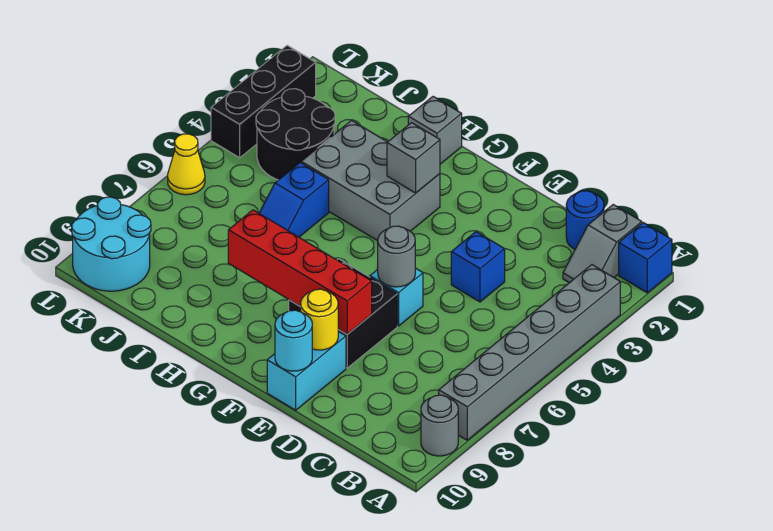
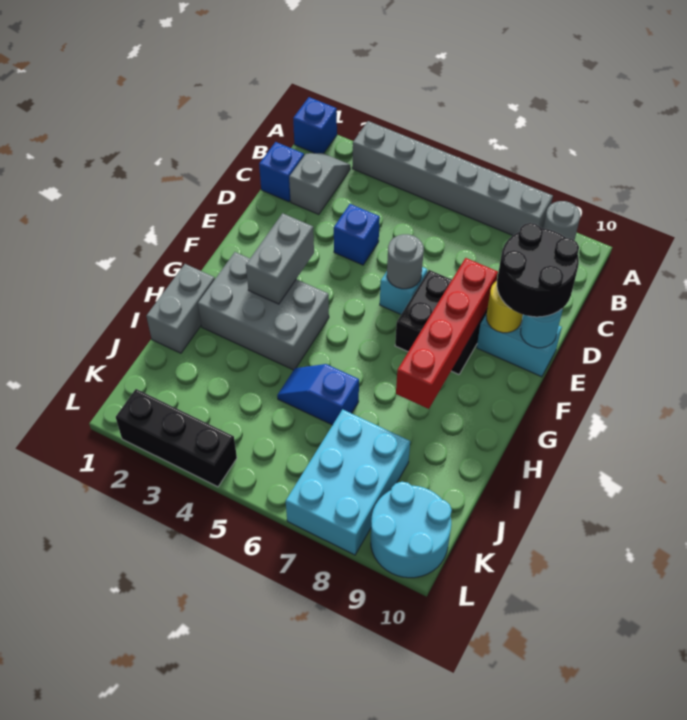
grey slope B1:B2 level 1 top 1 -> grey slope B2:C2 level 1 top C
blue round brick C1 level 1 -> blue brick C1 level 1
grey brick G3:I4 level 1 -> grey brick G2:H4 level 1
grey brick G3 level 2 -> grey brick F3:G3 level 2
grey brick H1 level 1 -> grey brick H1:I1 level 1
blue slope I5:I6 level 1 top 5 -> blue slope I5:I6 level 1 top 6
black round brick J3:K4 level 1 -> black round brick D9:E10 level 3
none -> cyan brick J7:L8 level 1
yellow cone L6 level 1 -> none

